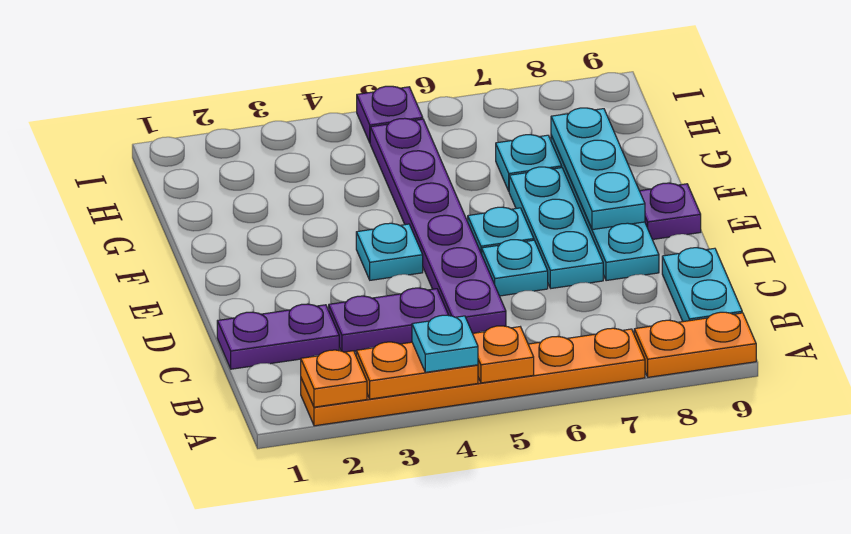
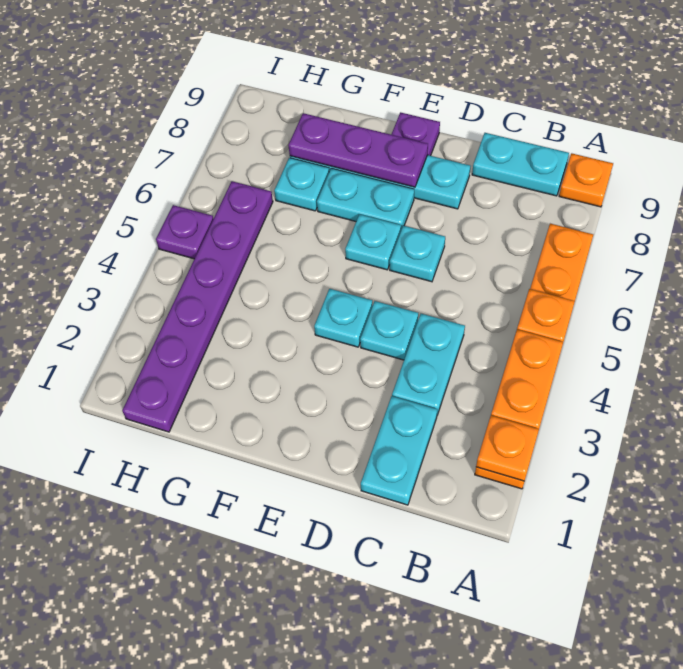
cyan plate A4 level 3 -> cyan plate D4 level 1
orange plate A8:A9 level 1 -> orange plate A9 level 1
purple plate C1:C2 level 1 -> cyan plate C1:C2 level 1
purple plate C3:C4 level 1 -> cyan plate C3:C4 level 1
purple plate C5:H5 level 1 -> purple plate H1:H6 level 1
cyan plate D7:F7 level 1 -> cyan plate E7:F7 level 1
cyan plate E8:G8 level 2 -> purple plate E8:G8 level 2

